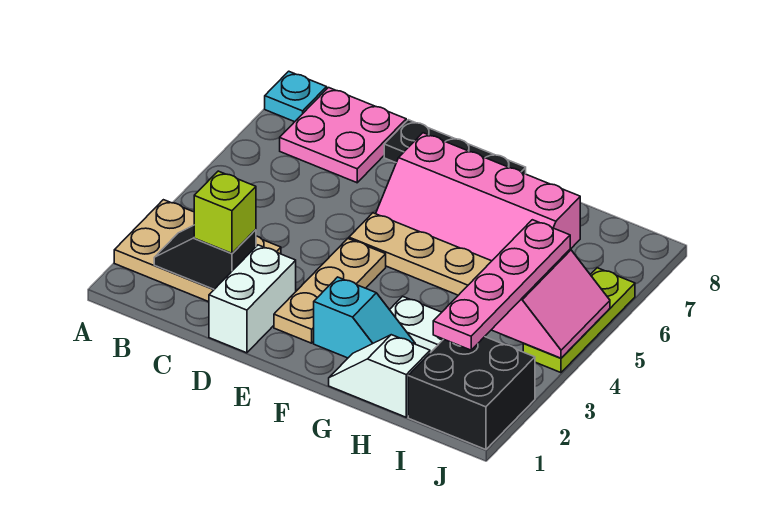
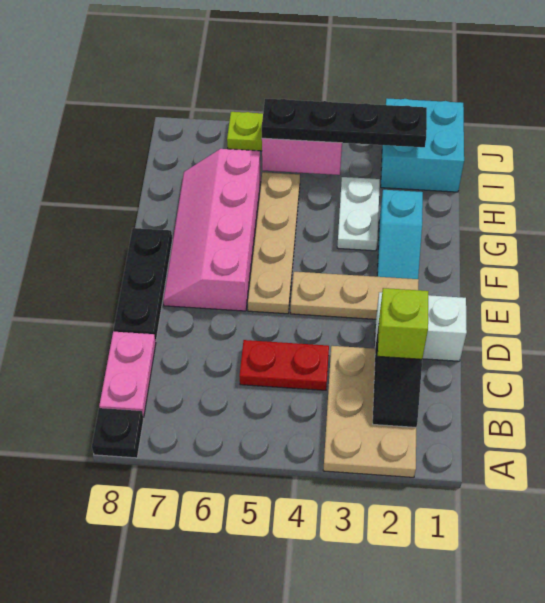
cyan plate A8 level 1 -> black plate A8 level 1
pink plate B7:C8 level 1 -> pink plate B8:C8 level 1
none -> red plate C4:C5 level 1
pink slope E6:H7 level 1 top 7 -> pink slope E6:H7 level 1 top 6
cyan slope F2:G2 level 1 top F -> cyan slope F2:G2 level 1 top G
white slope G1:H1 level 1 top H -> none
black brick I1:J2 level 1 -> cyan brick I1:J2 level 1
pink plate I2:I5 level 3 -> black plate I2:I5 level 3

